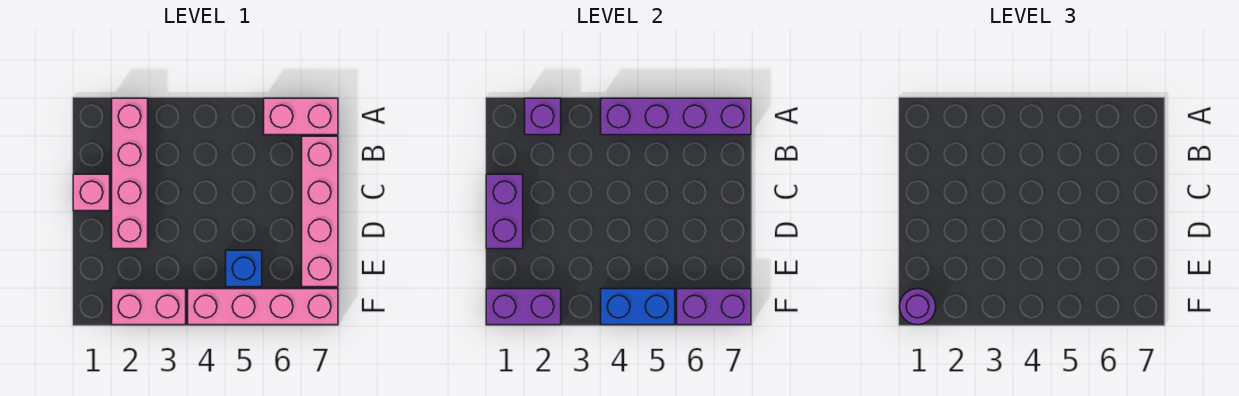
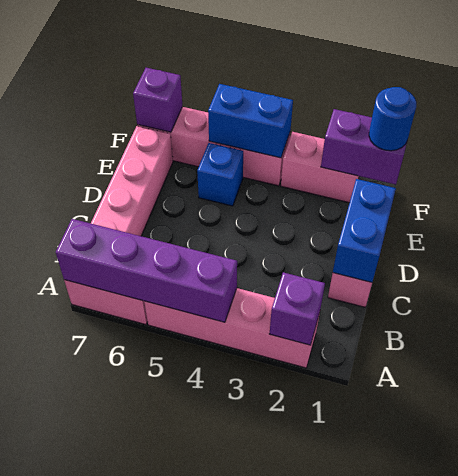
pink brick A2:D2 level 1 -> pink brick A2:A5 level 1
purple brick C1:D1 level 2 -> blue brick C1:D1 level 2
purple round brick F1 level 3 -> blue round brick F1 level 3
purple brick F6:F7 level 2 -> purple brick F7 level 2

